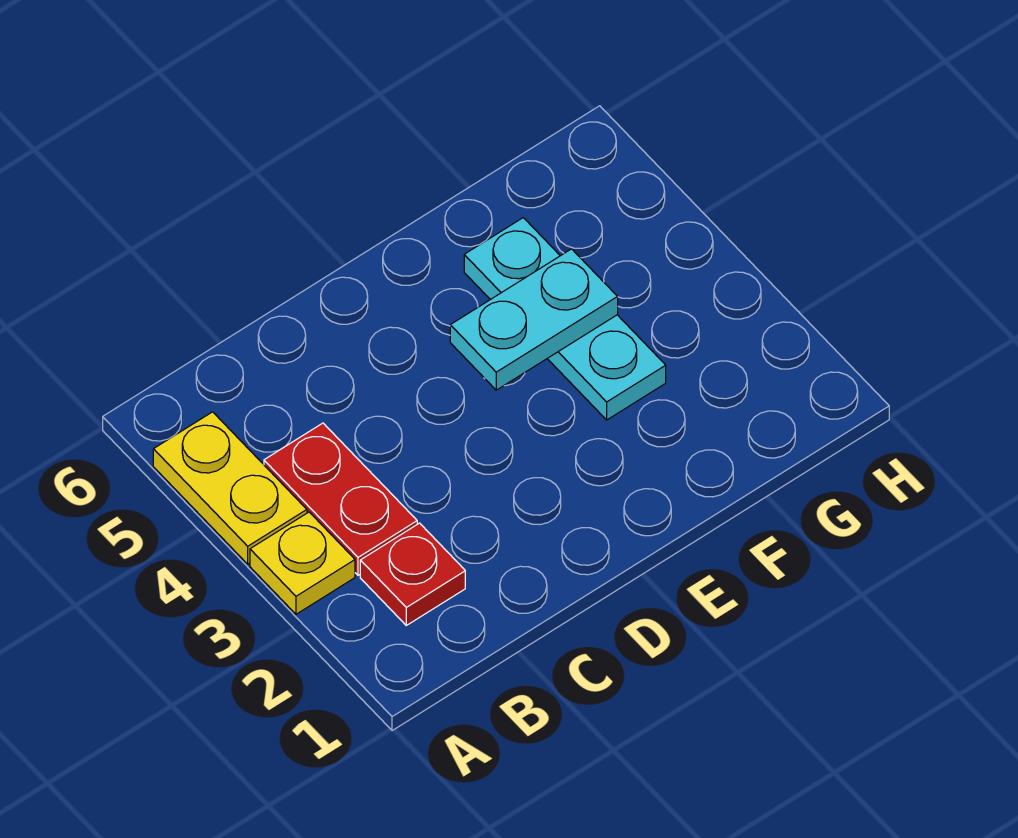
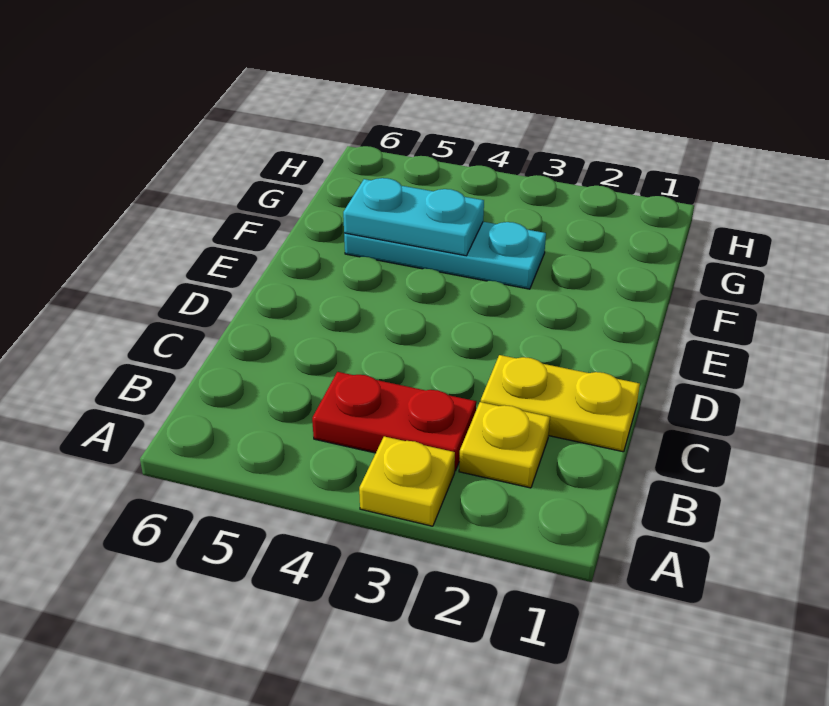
yellow plate A4:A5 level 1 -> yellow plate C1:C2 level 1
red plate B2 level 1 -> yellow plate B2 level 1
cyan plate E4:F4 level 2 -> cyan plate F4:F5 level 2

